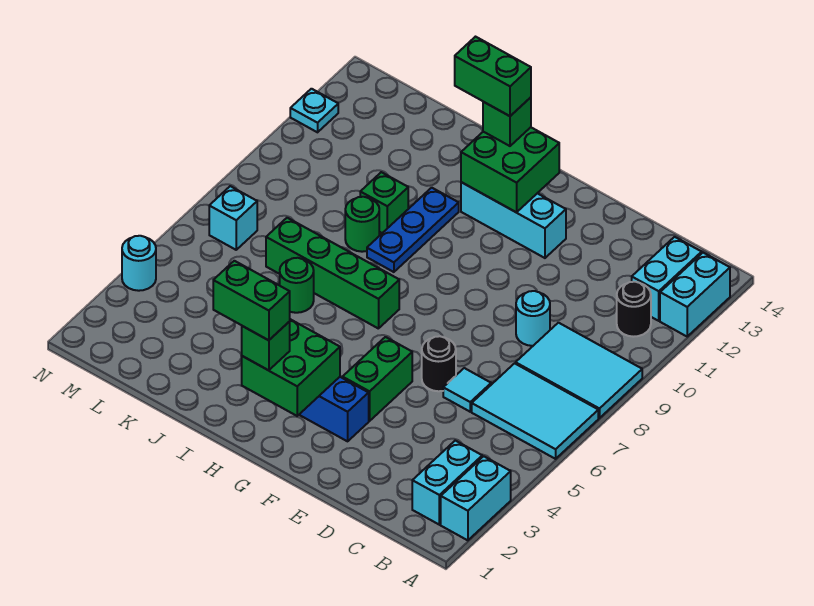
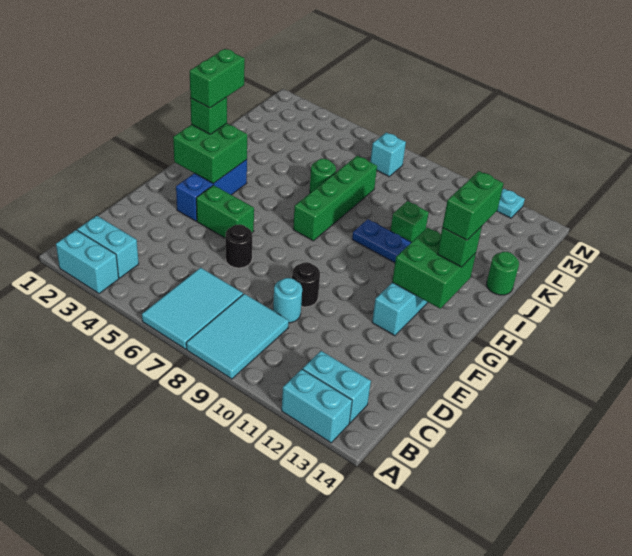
black round brick B11 level 1 -> black round brick E9 level 1
cyan tile D6 level 1 -> none
green round brick J9 level 1 -> green round brick J14 level 1
cyan round brick N4 level 1 -> none

